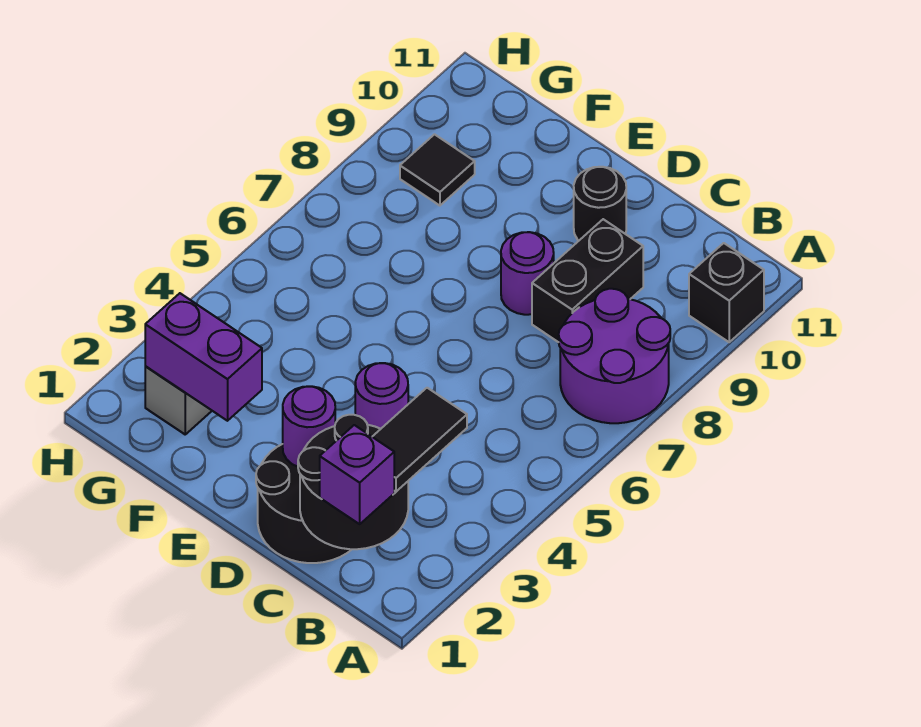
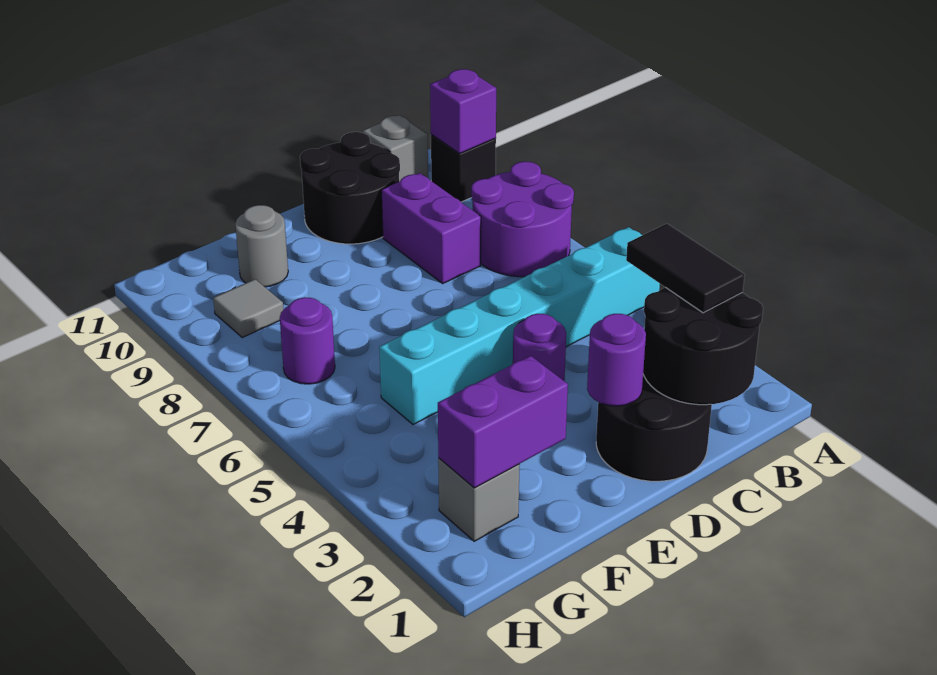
none -> cyan brick A5:F5 level 1
purple brick B1 level 3 -> purple brick A10 level 2
none -> grey brick B11 level 1
black brick C8:C9 level 1 -> purple brick C8:C9 level 1
purple round brick D8 level 1 -> purple round brick G7 level 1
black round brick D10 level 1 -> black round brick C10:D11 level 1
none -> grey round brick F10 level 1
black tile G9 level 1 -> grey tile G9 level 1

